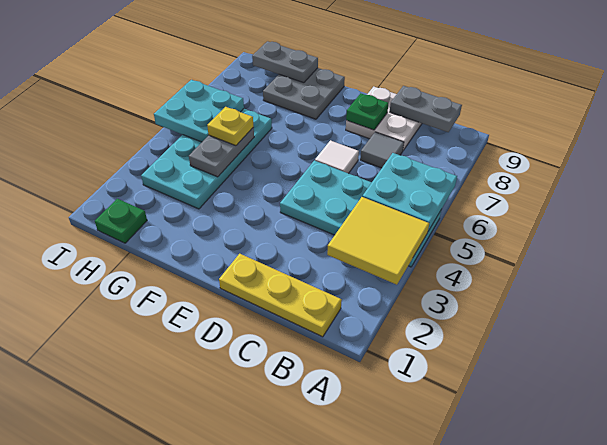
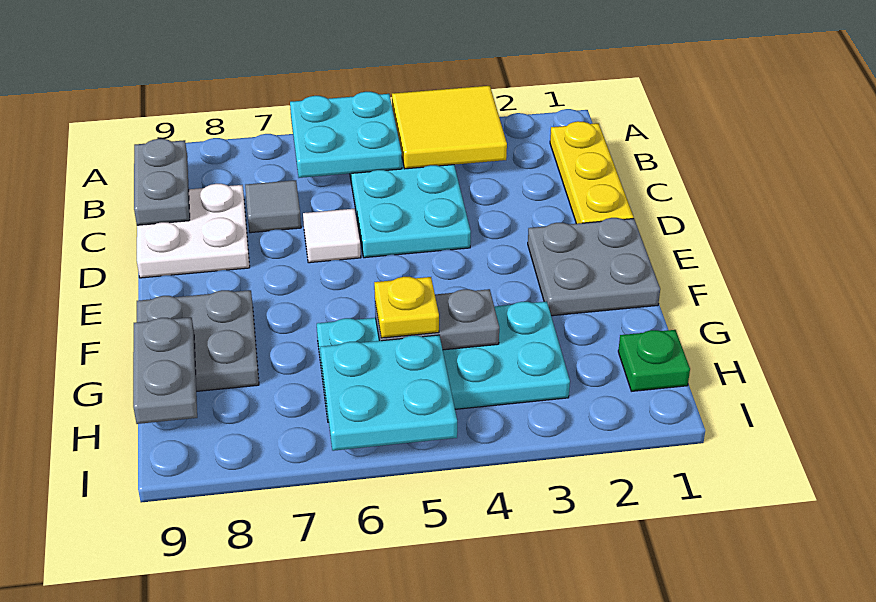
green plate D8 level 2 -> none
none -> grey plate E1:F2 level 1

